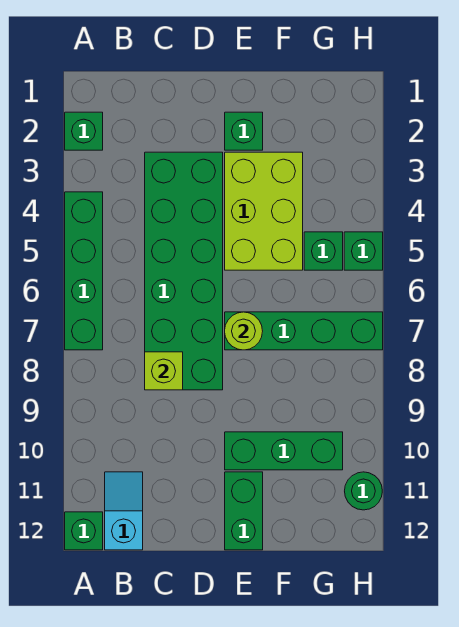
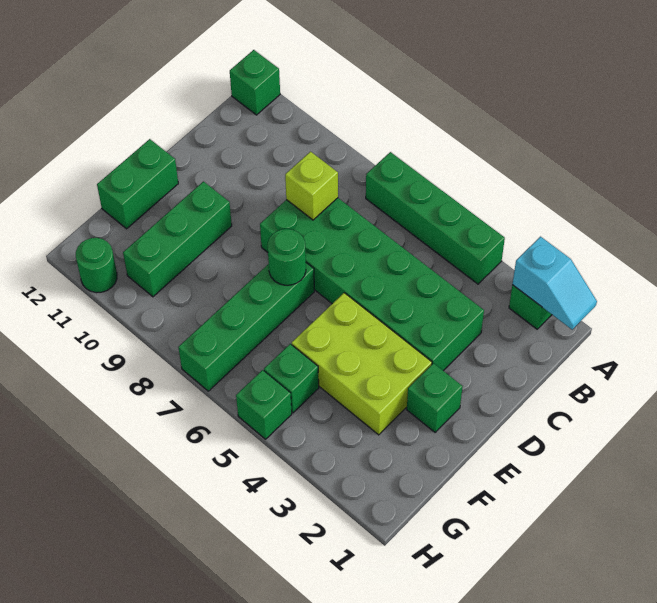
cyan slope B11:B12 level 1 top 12 -> cyan slope A1:A2 level 2 top 2
lime round brick E7 level 2 -> green round brick E7 level 2
green brick E11:E12 level 1 -> green brick E12:F12 level 1

